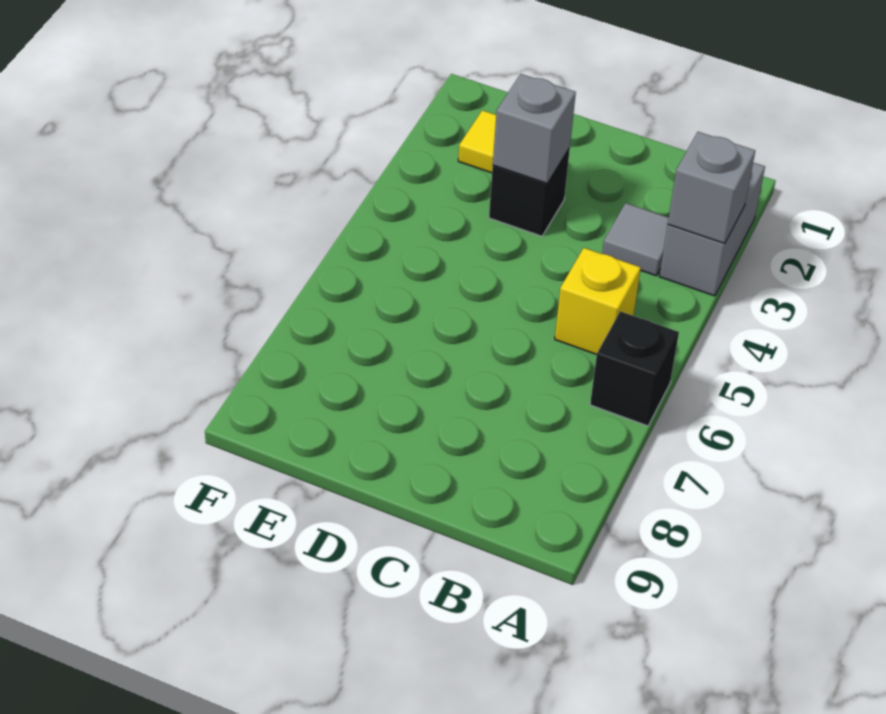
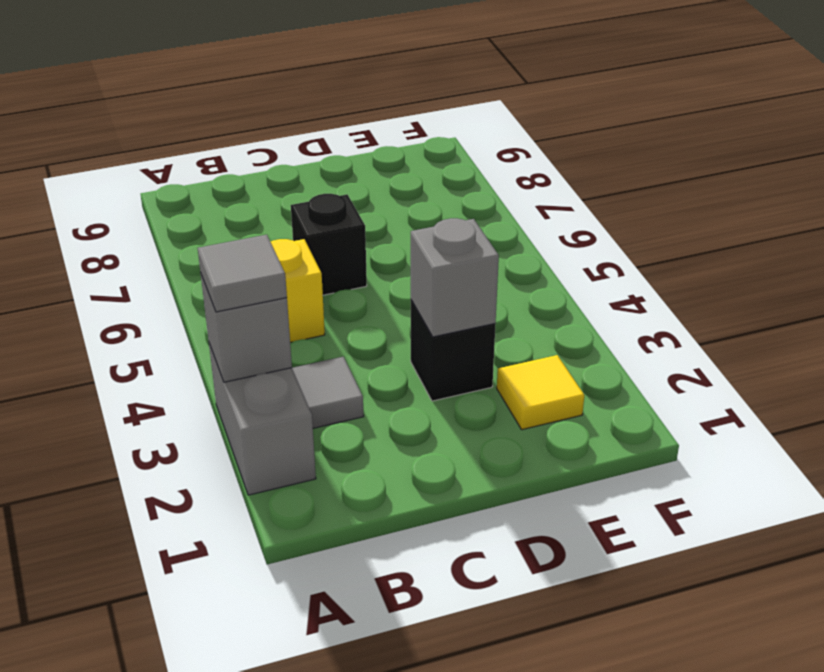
none -> grey tile A3 level 3
black brick A6 level 1 -> black brick C6 level 1

